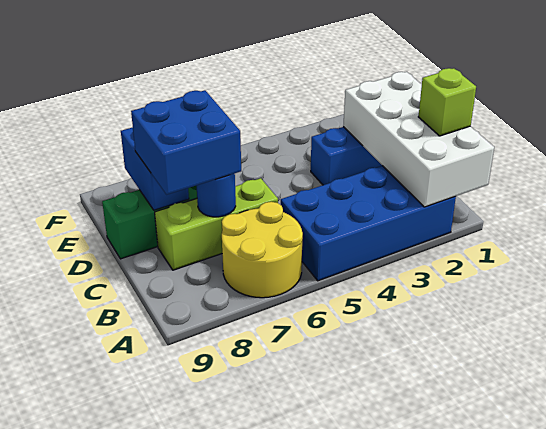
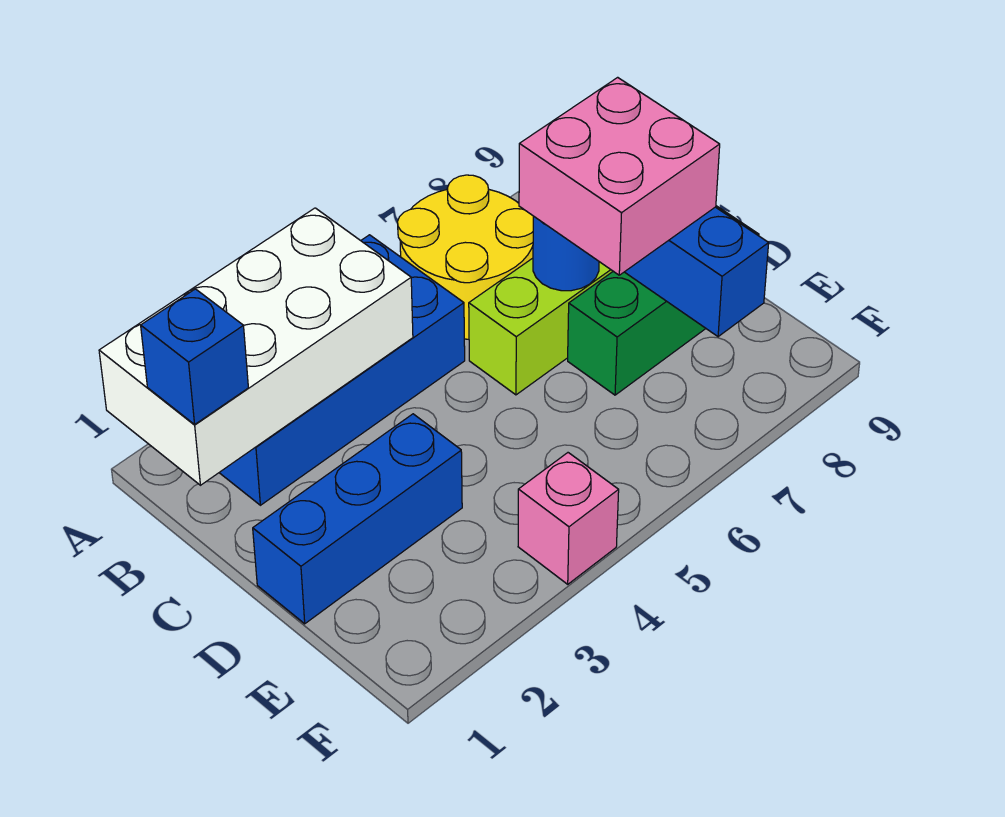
white brick A1:D2 level 2 -> white brick A1:B4 level 2
lime brick B1 level 3 -> blue brick B1 level 3
blue brick C7:D8 level 3 -> pink brick C7:D8 level 3
none -> pink brick F4 level 1

